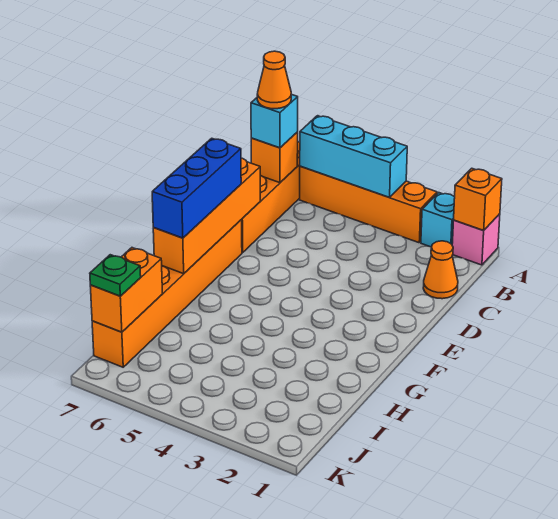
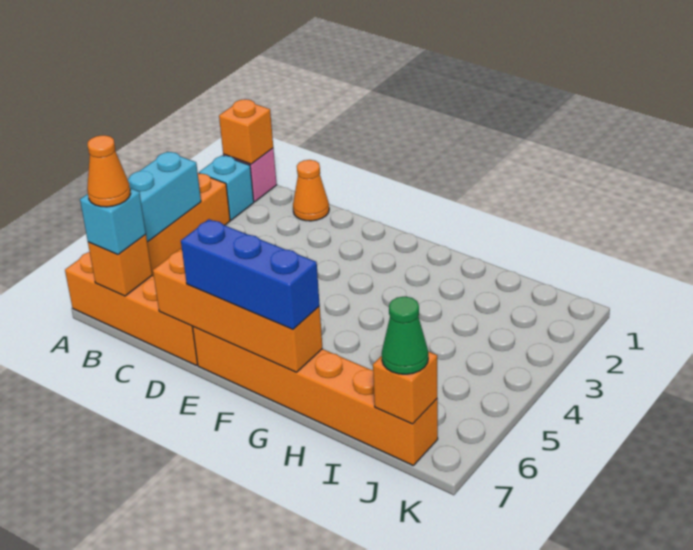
orange brick I7:J7 level 2 -> orange brick J7 level 2
green plate J7 level 3 -> green cone J7 level 3

